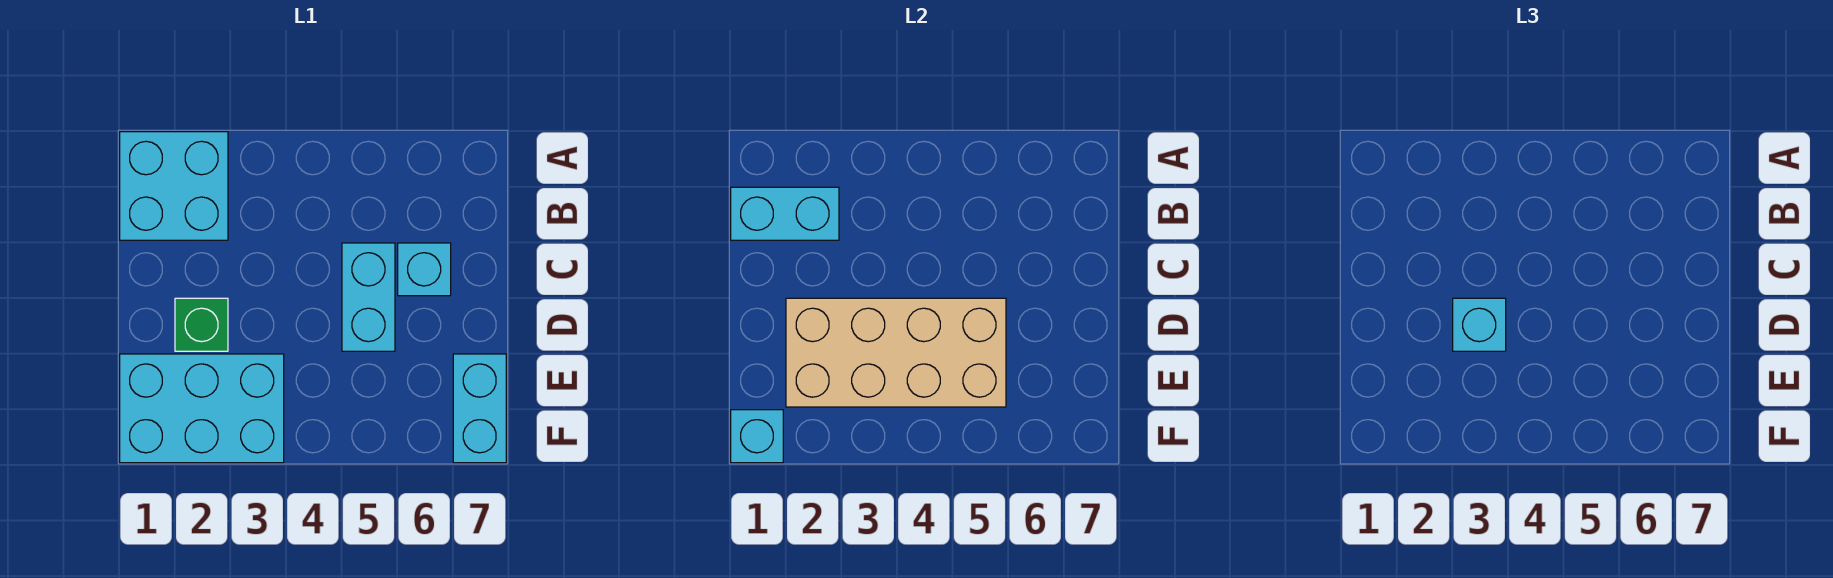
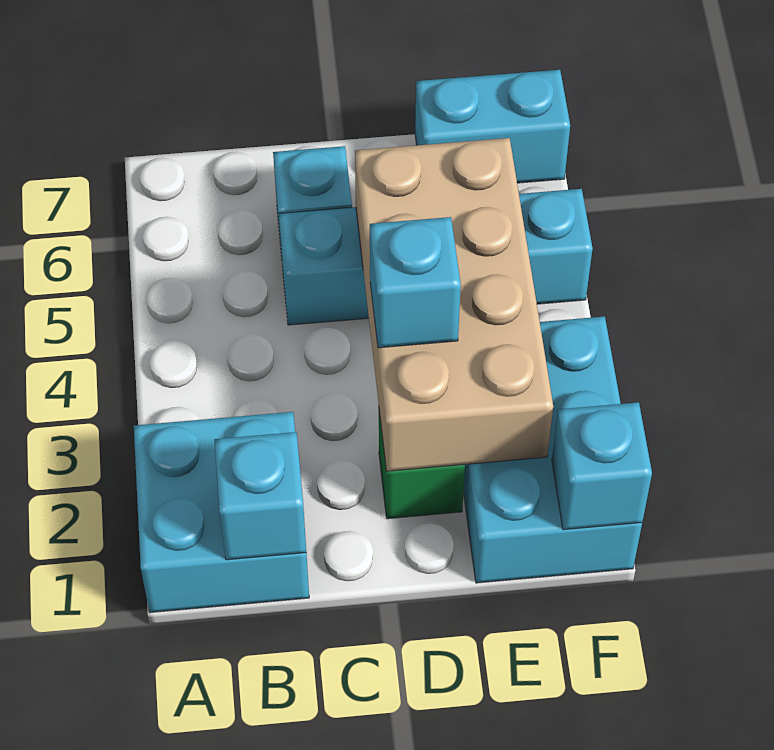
cyan brick B1:B2 level 2 -> cyan brick B1 level 2
cyan brick C5:D5 level 1 -> cyan brick C5:F5 level 1

